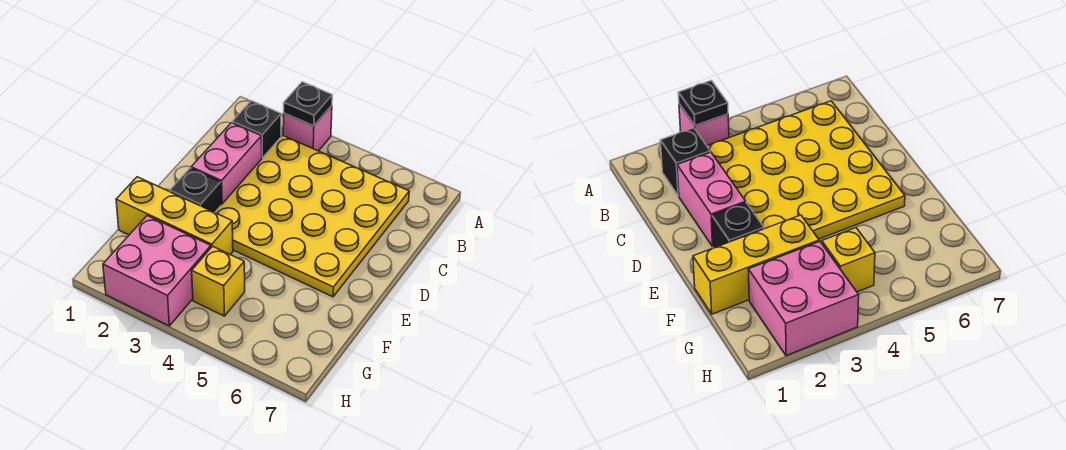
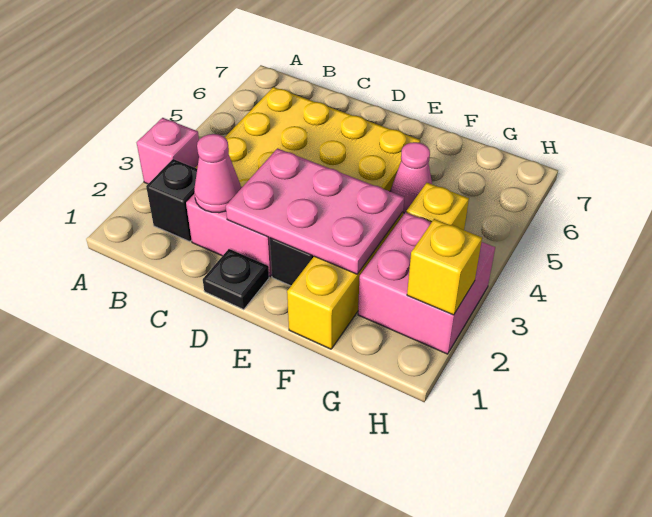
black plate A3 level 2 -> black plate D1 level 1
none -> pink cone C2 level 2
none -> pink plate D2:F3 level 2
none -> pink cone F5 level 1
none -> yellow brick H2 level 2

